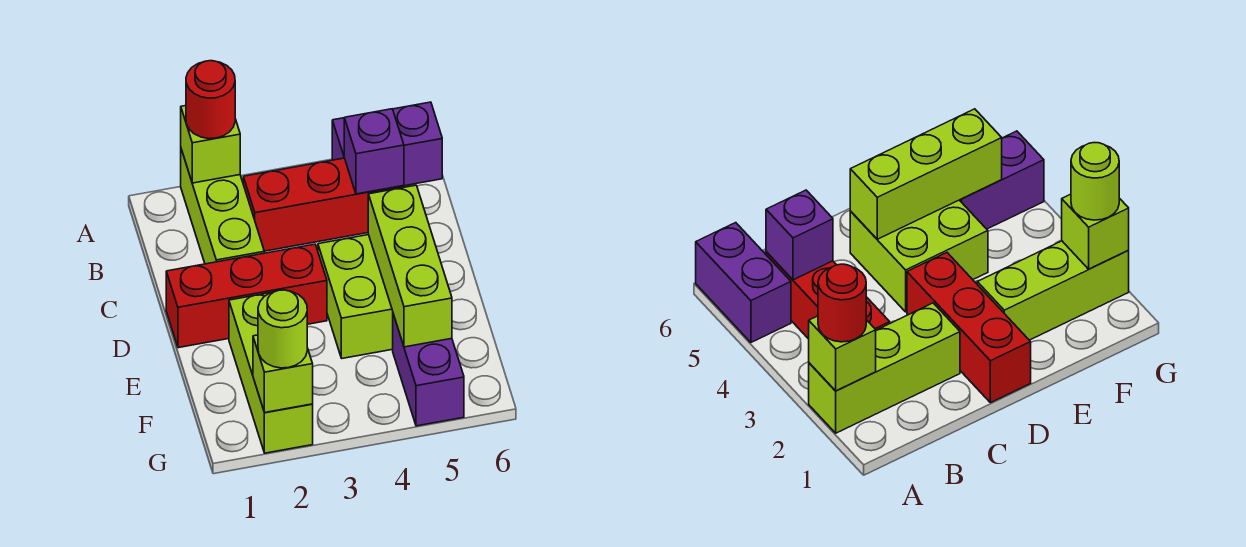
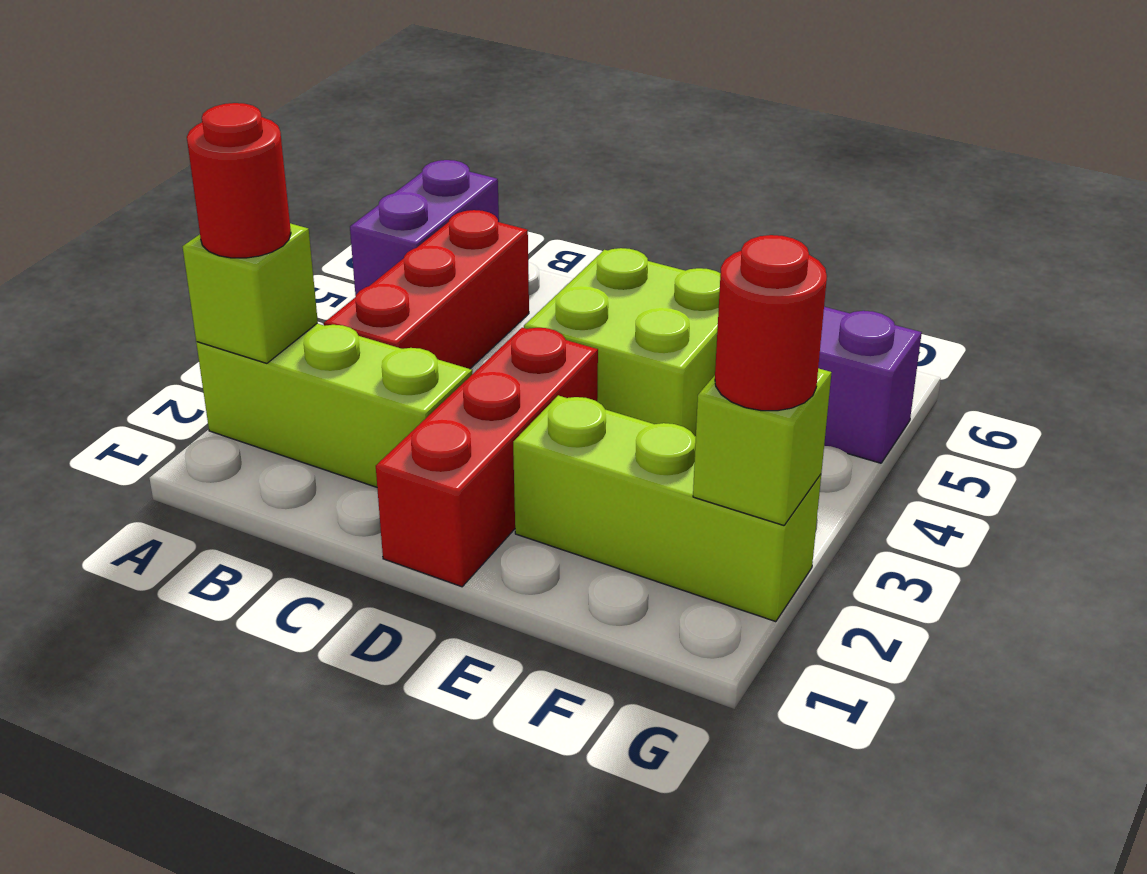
purple brick B5 level 2 -> none
lime brick D5:F5 level 2 -> none
lime round brick G2 level 3 -> red round brick G2 level 3

